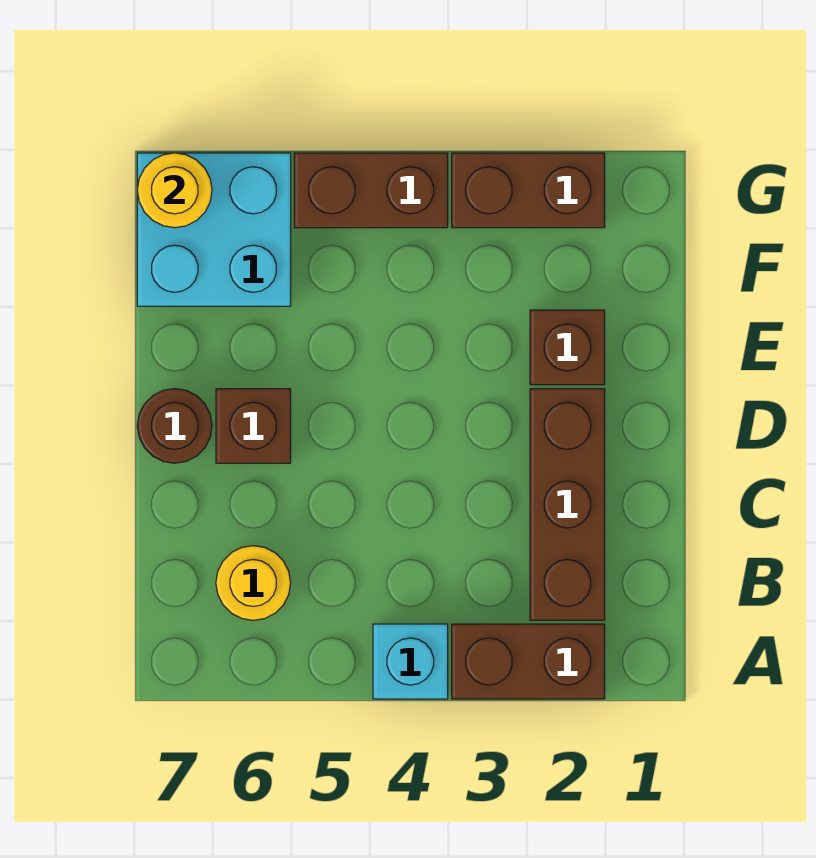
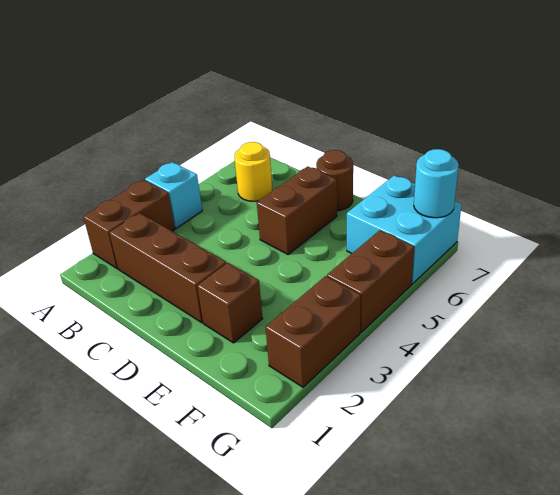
brown brick D6 level 1 -> brown brick D5:D6 level 1
yellow round brick G7 level 2 -> cyan round brick G7 level 2

